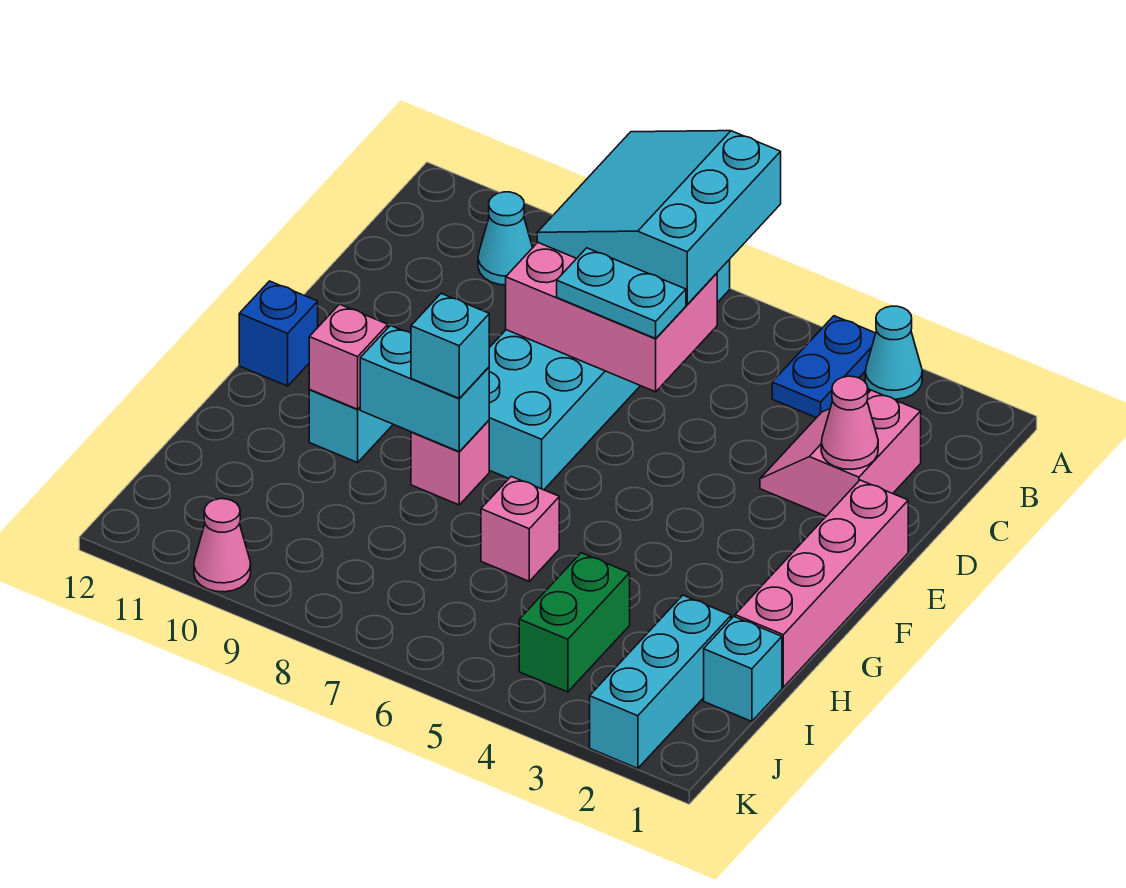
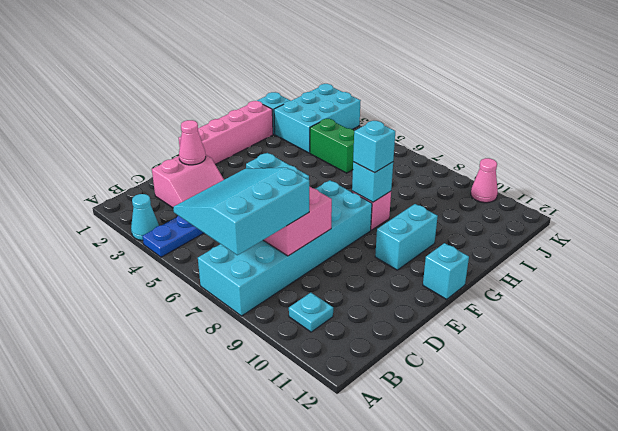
cyan slope A6:C8 level 3 top 6 -> cyan slope A6:C8 level 3 top 8
cyan cone B10 level 1 -> cyan plate B10 level 1
blue brick F12 level 1 -> cyan brick F12 level 1
cyan brick G8:G9 level 2 -> cyan brick G8 level 2
pink brick G10 level 2 -> none
pink brick H6 level 1 -> none
cyan brick I2:K2 level 1 -> cyan brick I2:K3 level 1
green brick I4:J4 level 1 -> green brick I4:I5 level 1

